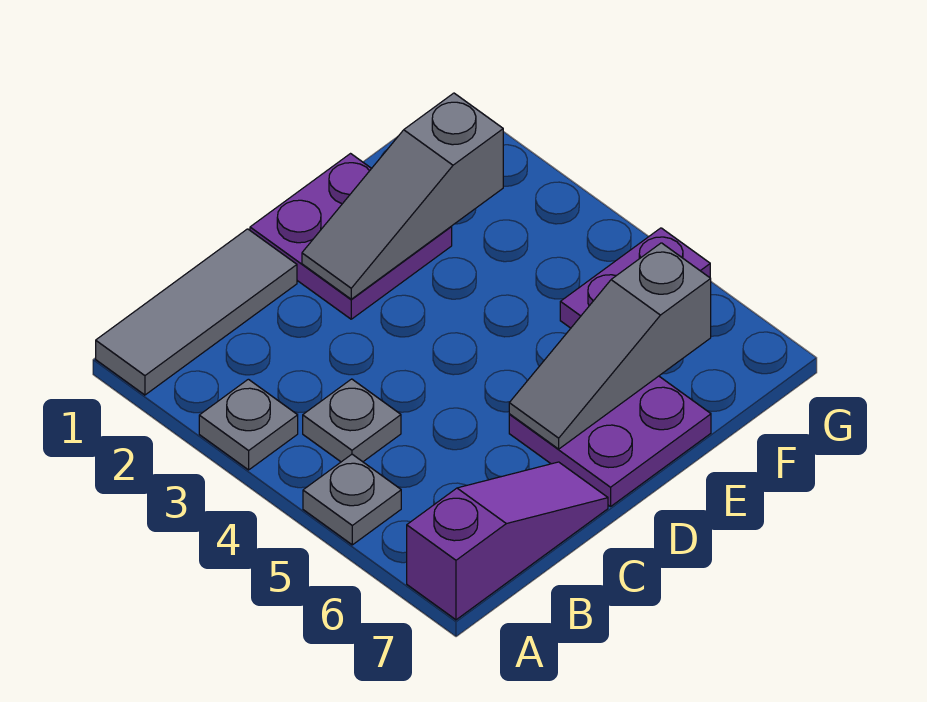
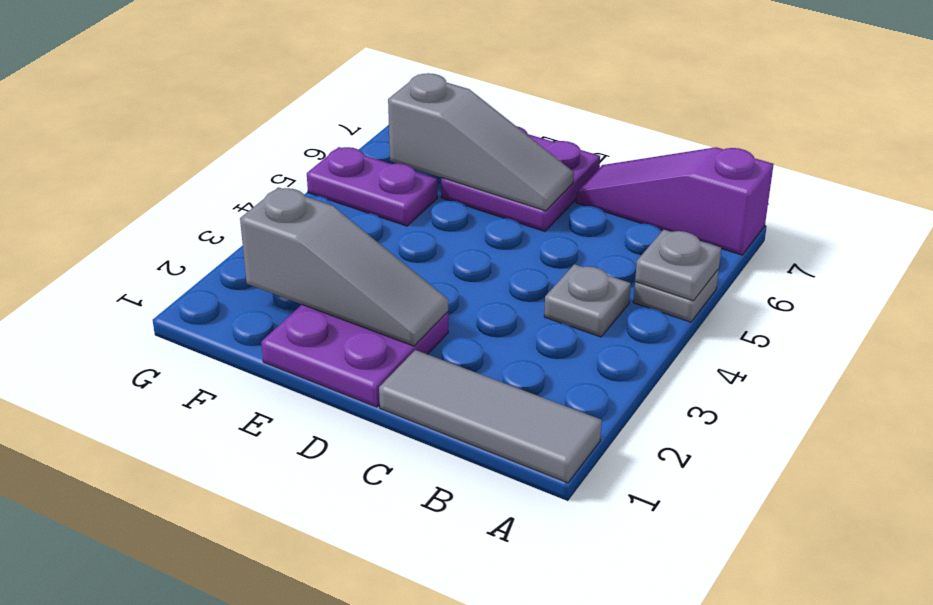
grey plate A3 level 1 -> grey plate A5 level 2

